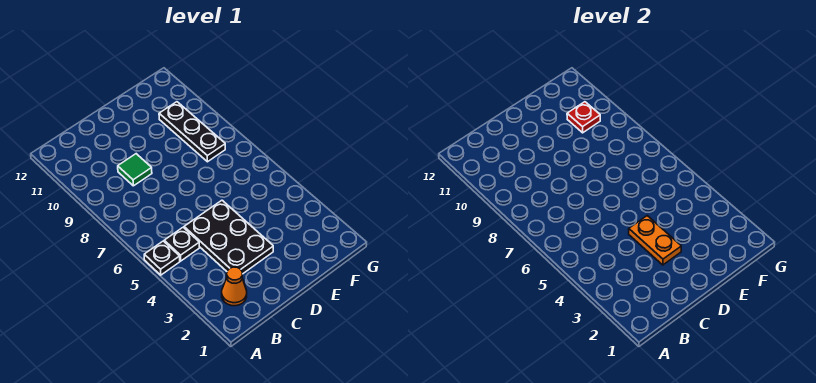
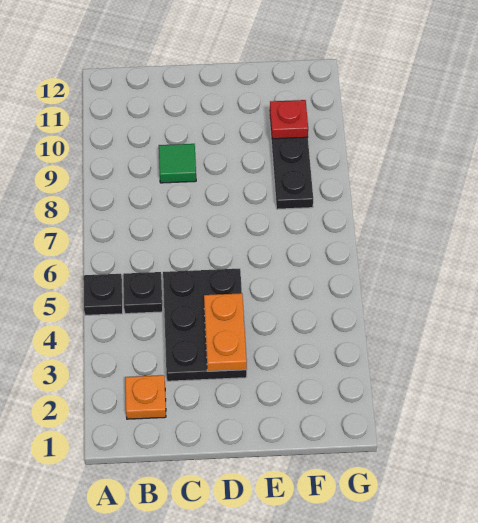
orange cone B2 level 1 -> orange plate B2 level 1

